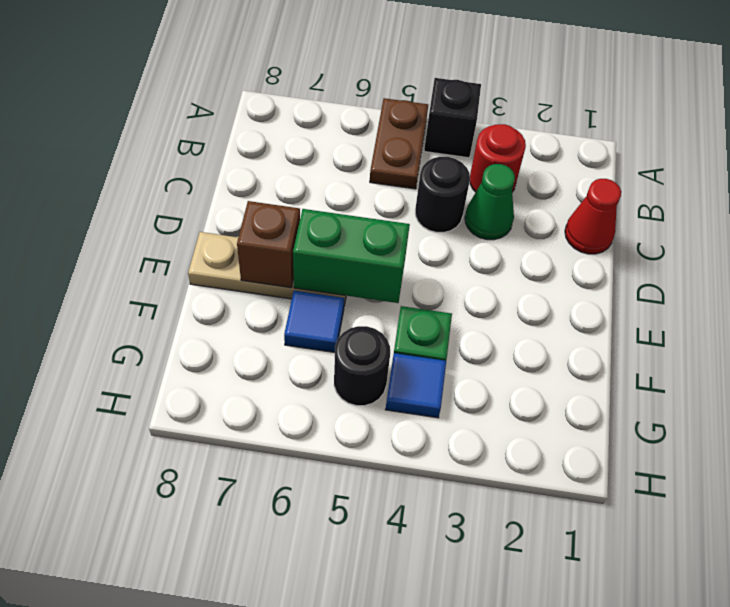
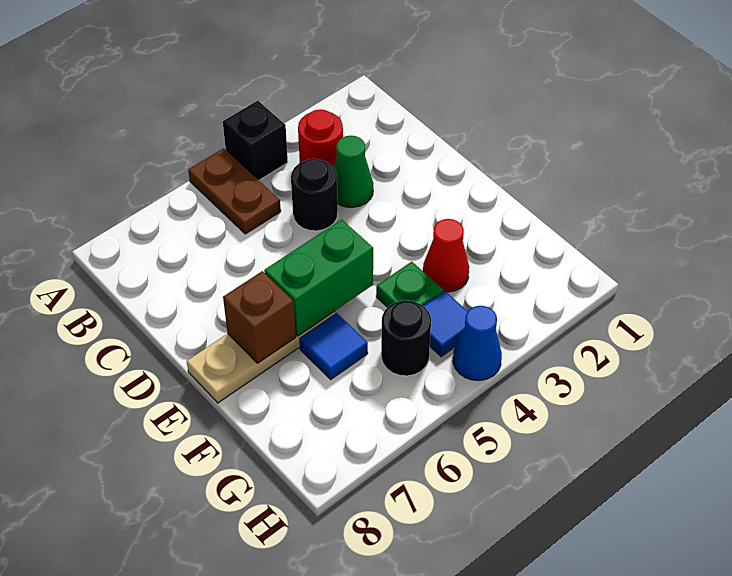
red cone C1 level 1 -> red cone F3 level 1
none -> blue cone H4 level 1

